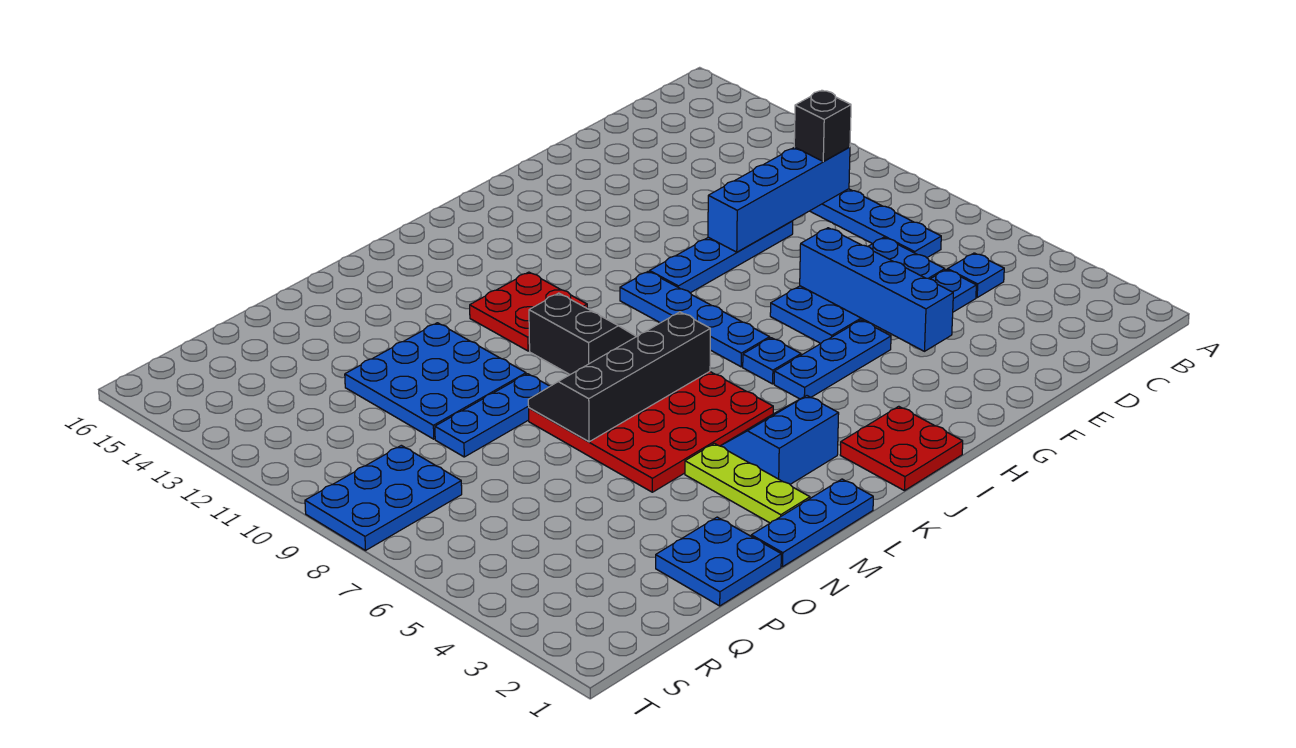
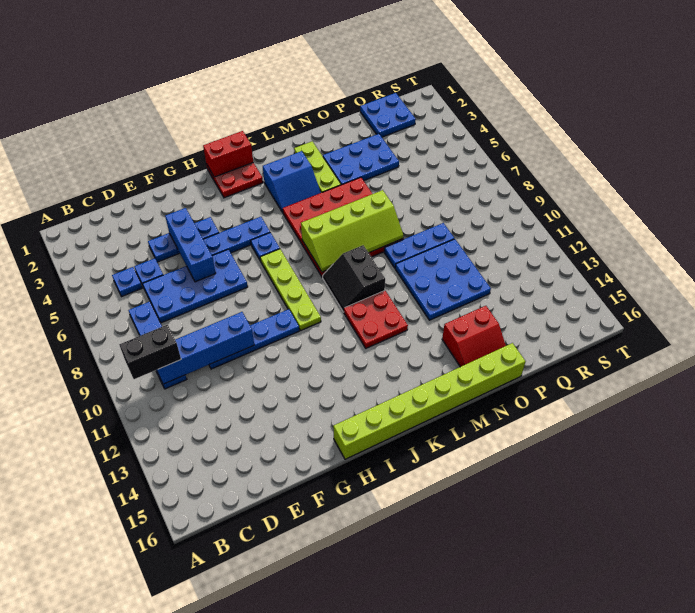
black brick C10 level 3 -> black brick B10:C10 level 3
blue brick F4:F7 level 2 -> blue brick F4:F6 level 2
none -> lime brick H16:O16 level 1
none -> red brick I1:J1 level 2
blue plate I7:I10 level 1 -> lime plate I7:I10 level 1
black slope K7:N8 level 2 top 7 -> lime slope K7:N8 level 2 top 7
blue plate L1:N1 level 1 -> blue plate E4:G4 level 1
none -> red slope N14:O15 level 1 top 14
blue plate O1:P2 level 1 -> blue plate Q1:R2 level 1
blue plate R8:T9 level 1 -> blue plate N3:P4 level 1

